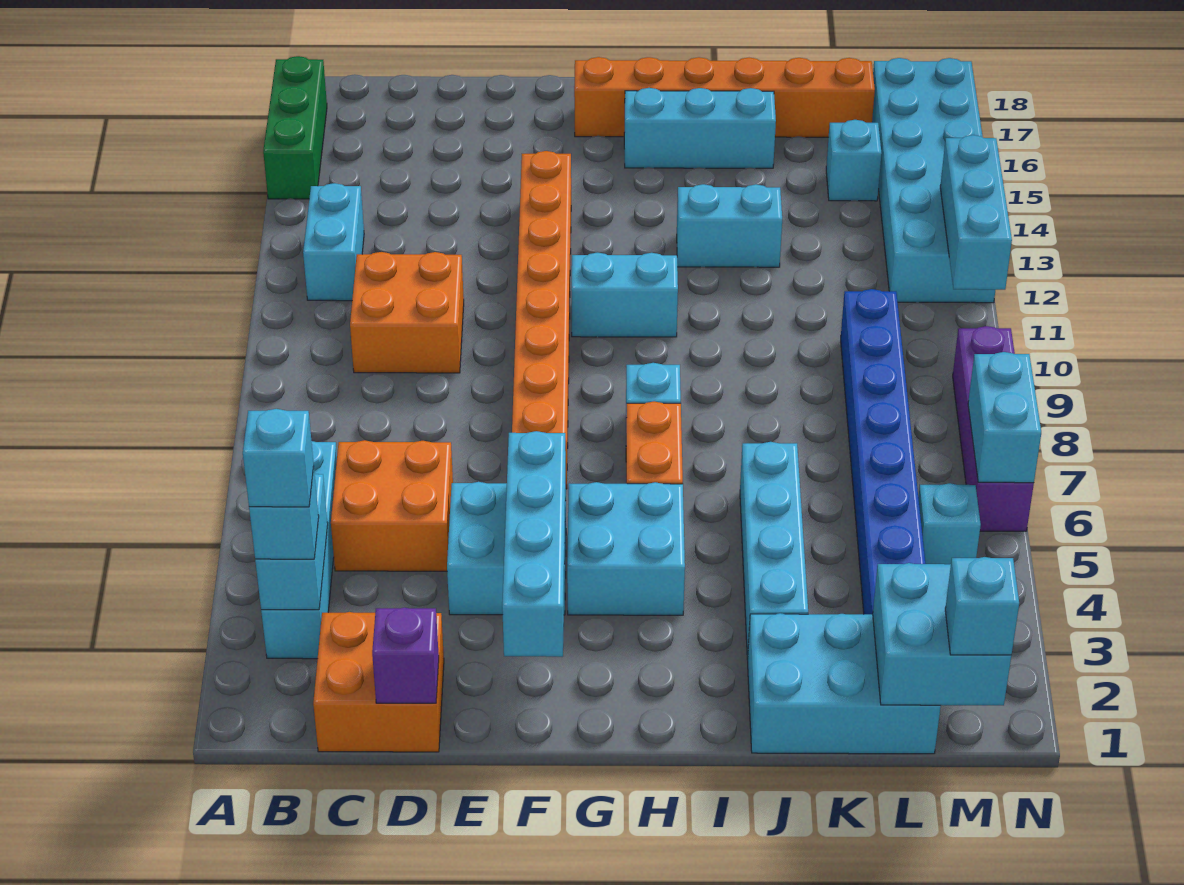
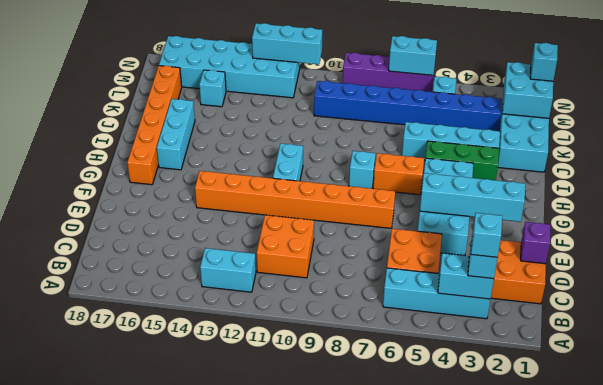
green brick A15:A17 level 1 -> green brick I3:I5 level 1
cyan brick I13:J13 level 1 -> none

